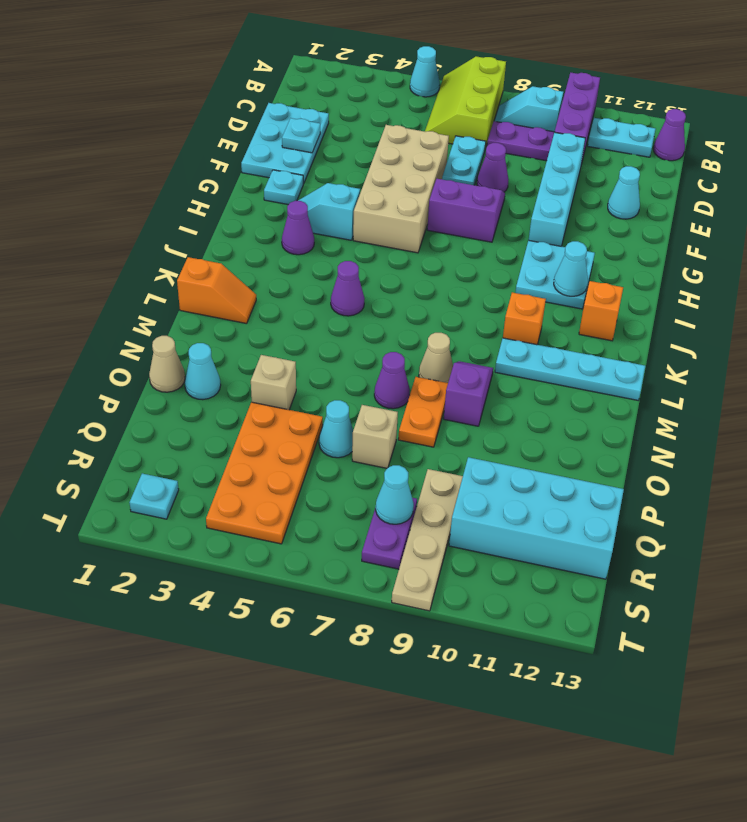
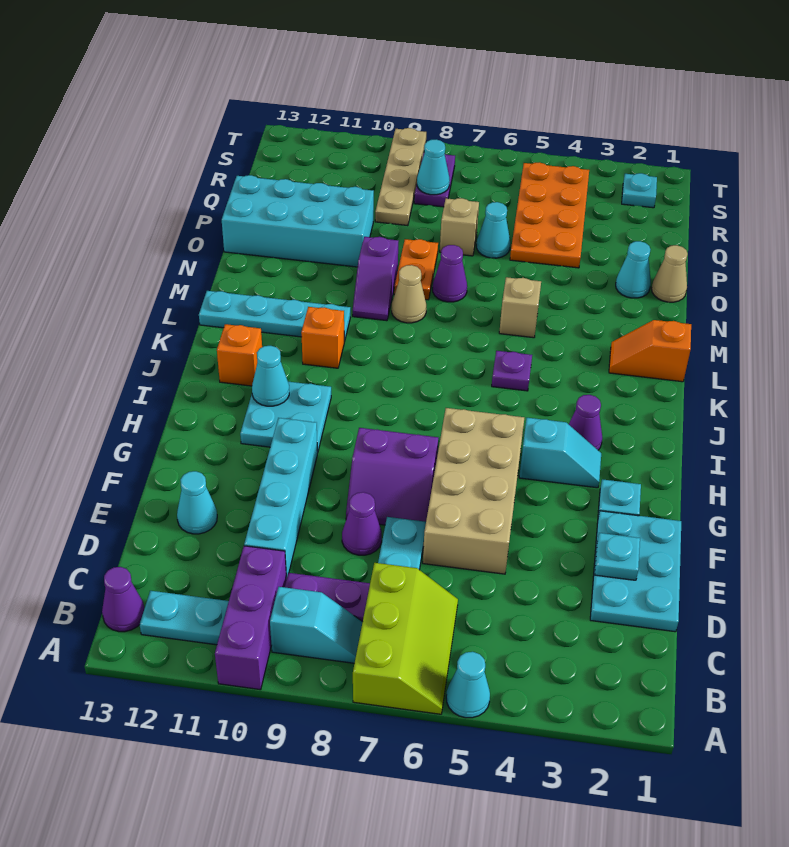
purple cone K5 level 1 -> purple plate K5 level 1
tan brick O4 level 1 -> tan brick M5 level 1
cyan brick Q10:R13 level 1 -> cyan brick O10:P13 level 1

